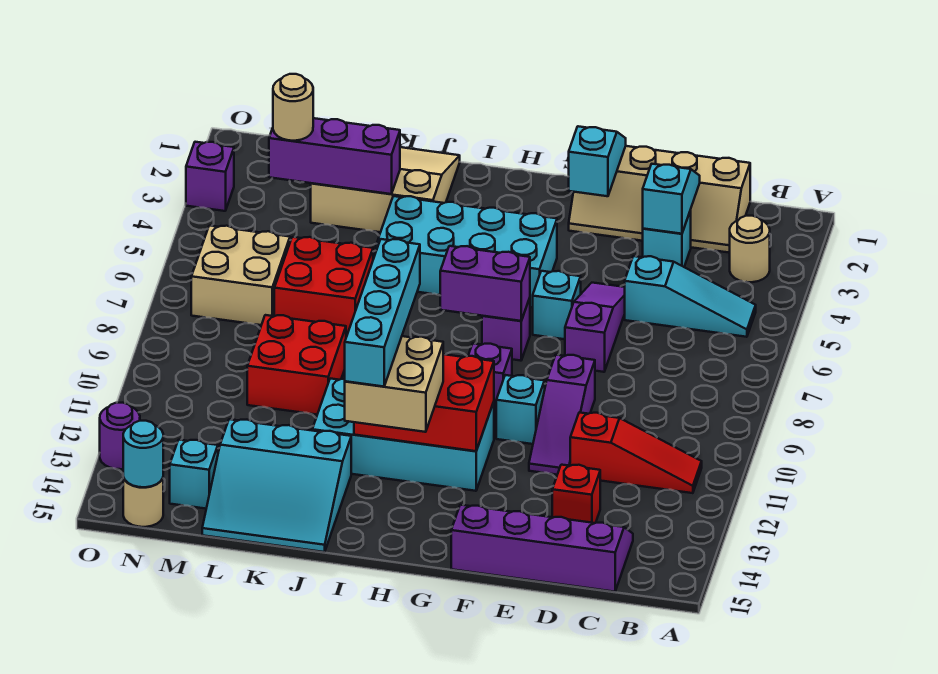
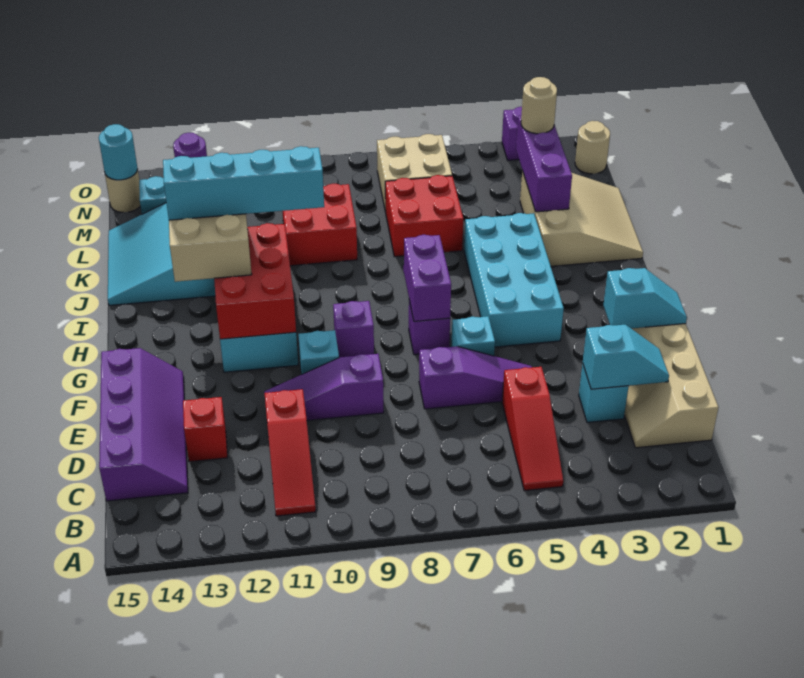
tan round brick B3 level 1 -> tan round brick N1 level 1
cyan slope B5:D5 level 1 top D -> red slope B5:D5 level 1 top D

